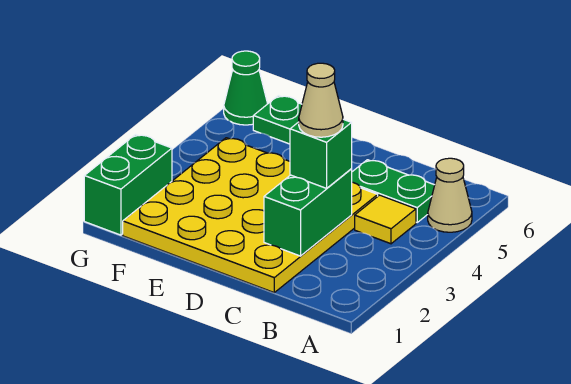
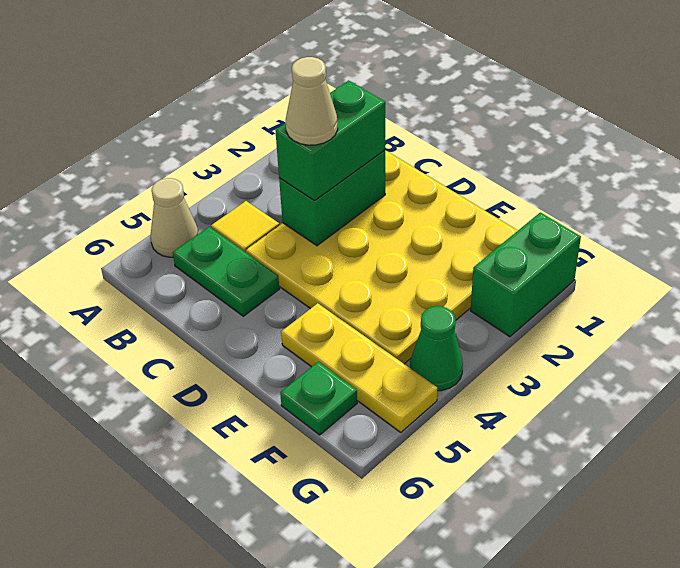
green brick C3 level 3 -> green brick C2:C3 level 3
none -> yellow plate E5:G5 level 1
green cone G6 level 1 -> green cone G4 level 1

